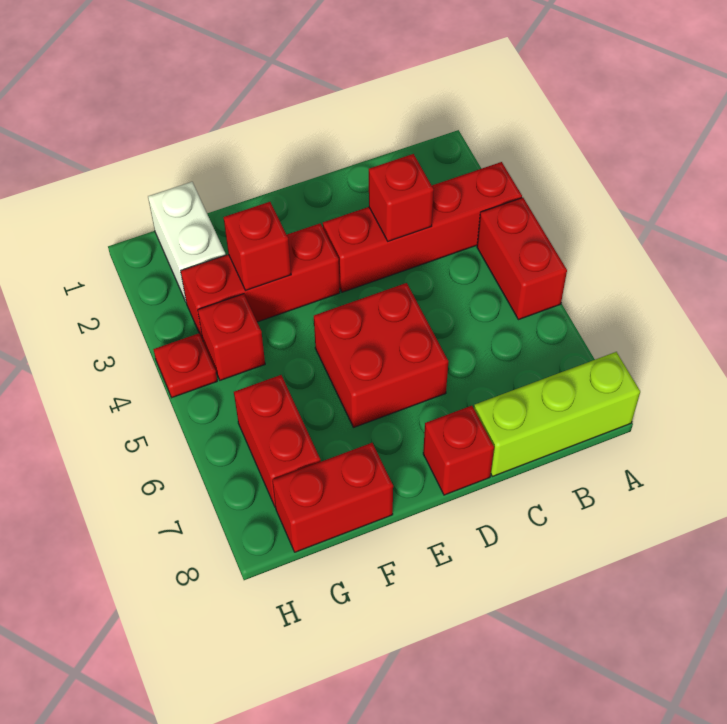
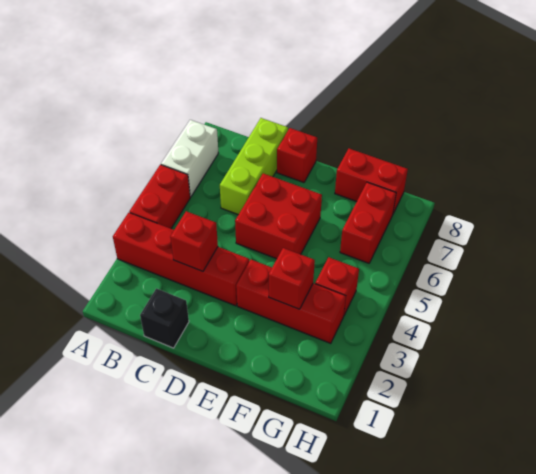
lime brick A8:C8 level 1 -> lime brick C6:C8 level 1
none -> black brick C1 level 1
white brick G1:G2 level 1 -> white brick A6:A7 level 1
red plate H4 level 1 -> none

